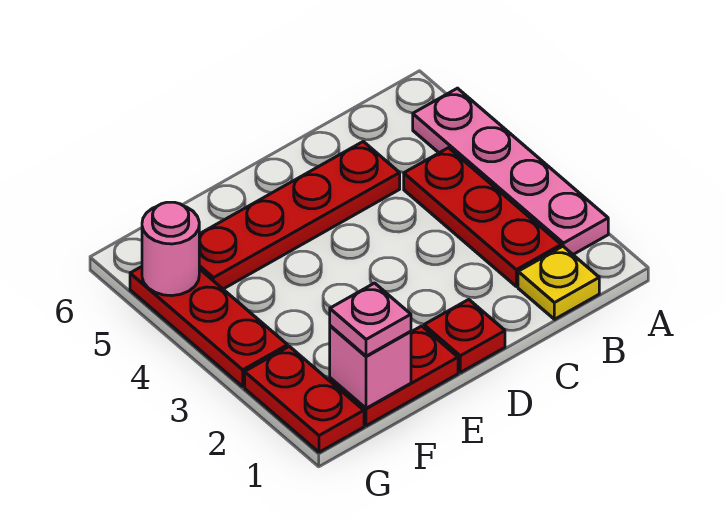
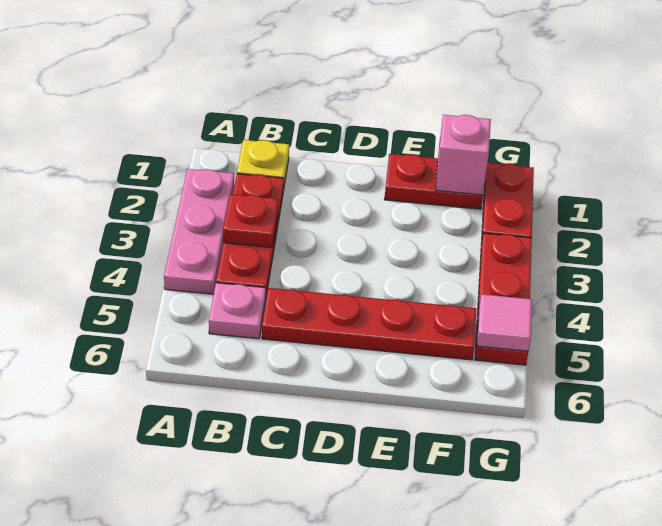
pink plate A2:A5 level 1 -> pink plate A2:A4 level 1
red plate D1 level 1 -> red plate B3 level 2
pink plate F1 level 3 -> pink plate B5 level 1
pink round brick G5 level 2 -> pink tile G5 level 2

